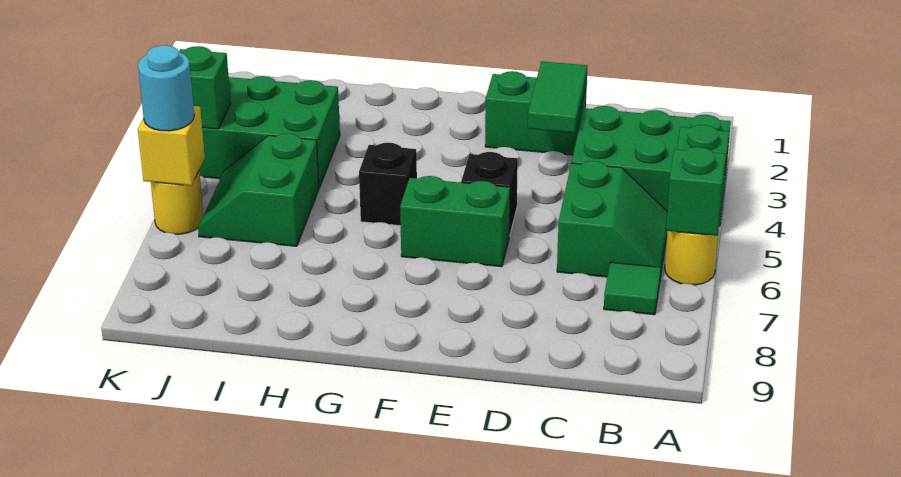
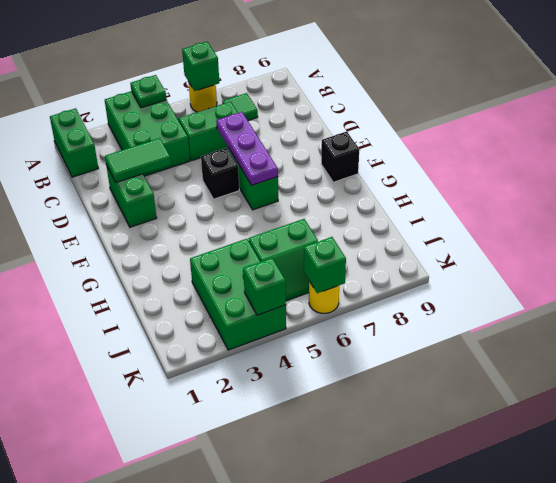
none -> green brick A1:B1 level 1
none -> purple plate D6:F6 level 2
black brick G5 level 1 -> black brick F9 level 1
yellow brick K6 level 2 -> green brick K6 level 2
cyan round brick K6 level 3 -> none

